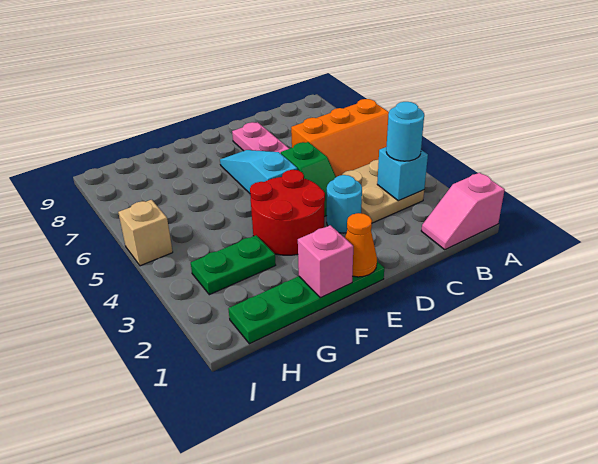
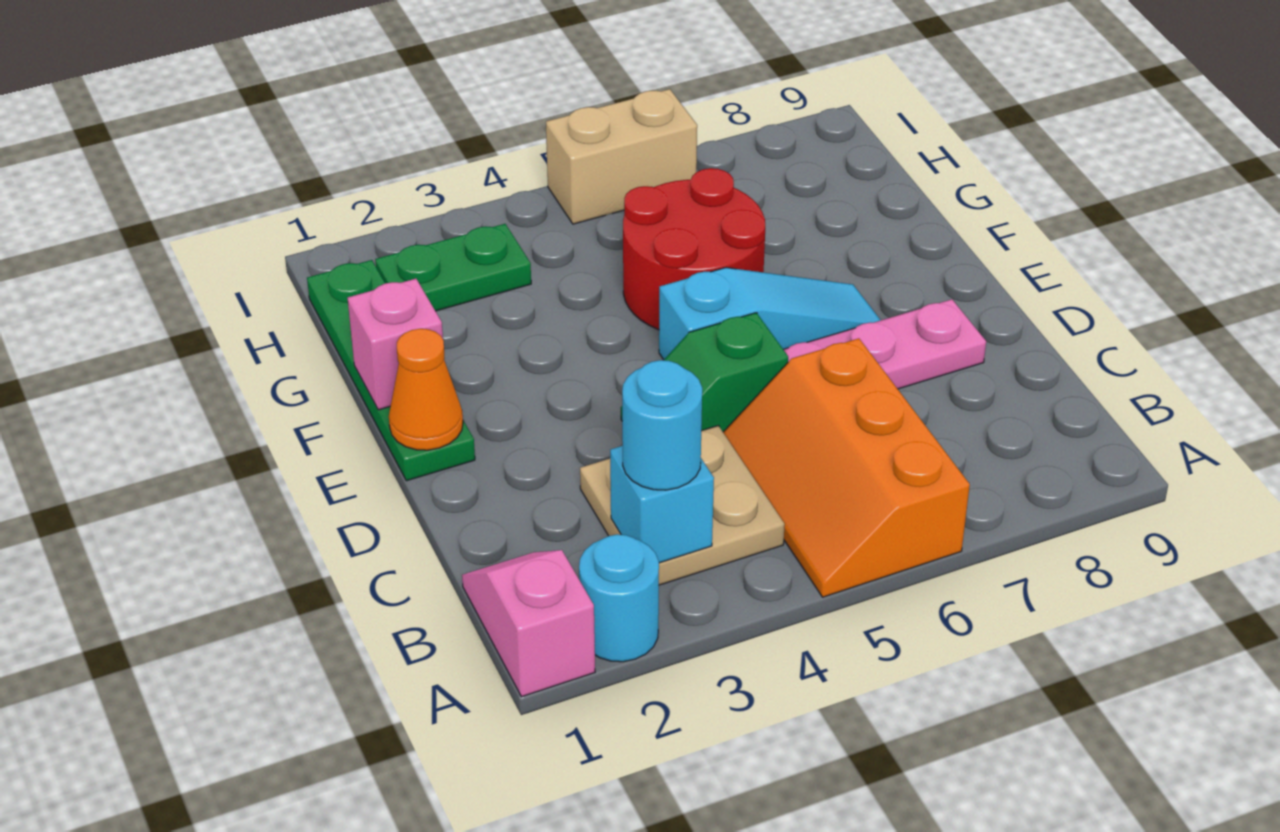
cyan round brick D3 level 1 -> cyan round brick A2 level 1
red round brick E3:F4 level 1 -> red round brick F5:G6 level 1
green plate G3:H3 level 1 -> green plate H2:H3 level 1
tan brick I5 level 1 -> tan brick I5:I6 level 1

